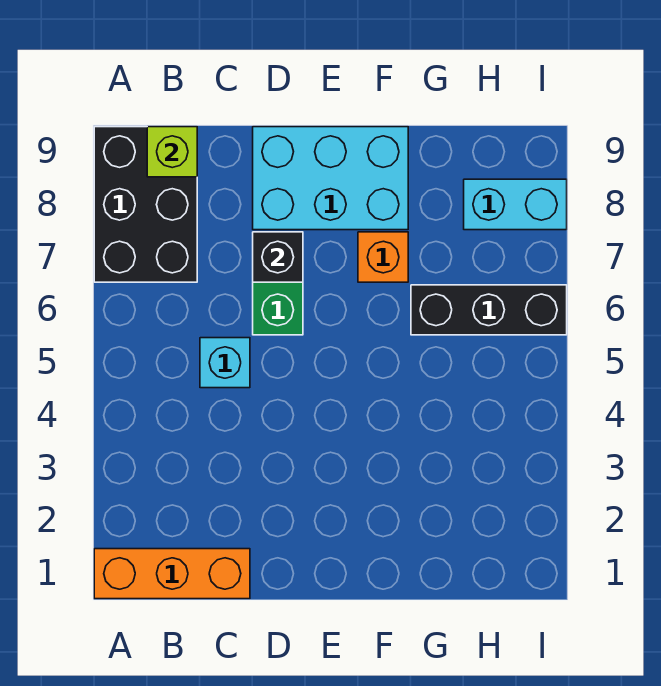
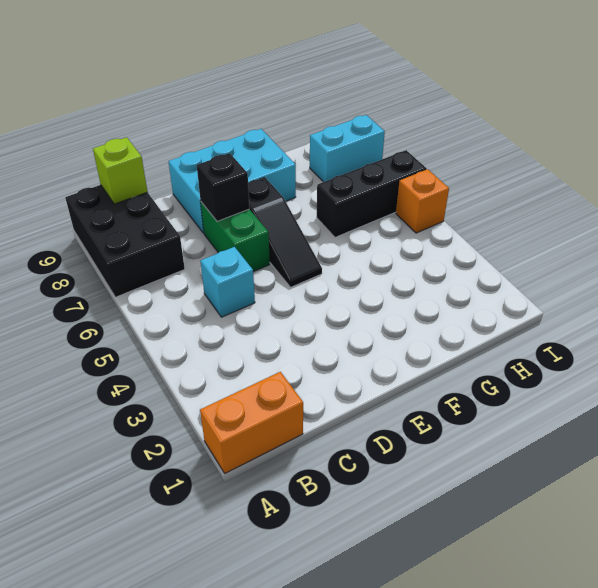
orange brick A1:C1 level 1 -> orange brick A1:B1 level 1
none -> black slope E5:E7 level 1 top 7
orange brick F7 level 1 -> orange brick I5 level 1

